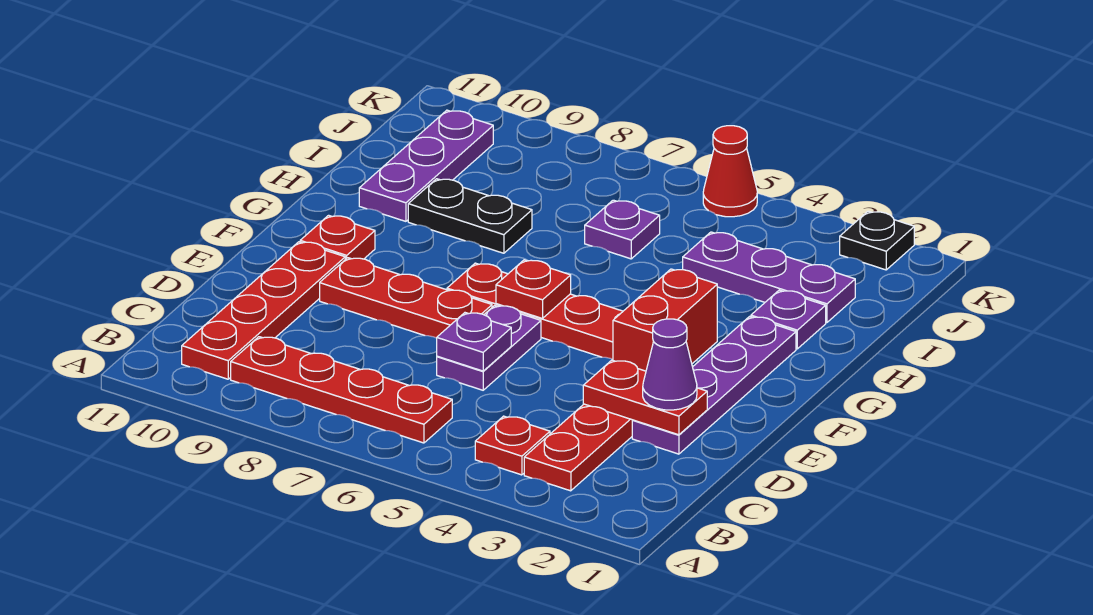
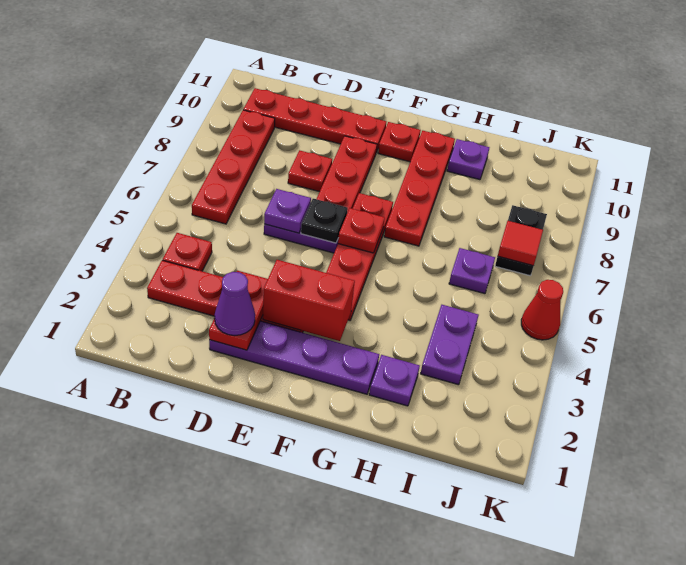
none -> red plate D8 level 1
none -> red plate G7:G10 level 1
black plate H8:H9 level 1 -> black plate J7:J8 level 1
purple plate H10:J10 level 1 -> purple plate H10 level 1
purple plate I2:I4 level 1 -> purple plate I3:I4 level 1
none -> red tile J7 level 2
black plate K2 level 1 -> black plate E6 level 2

